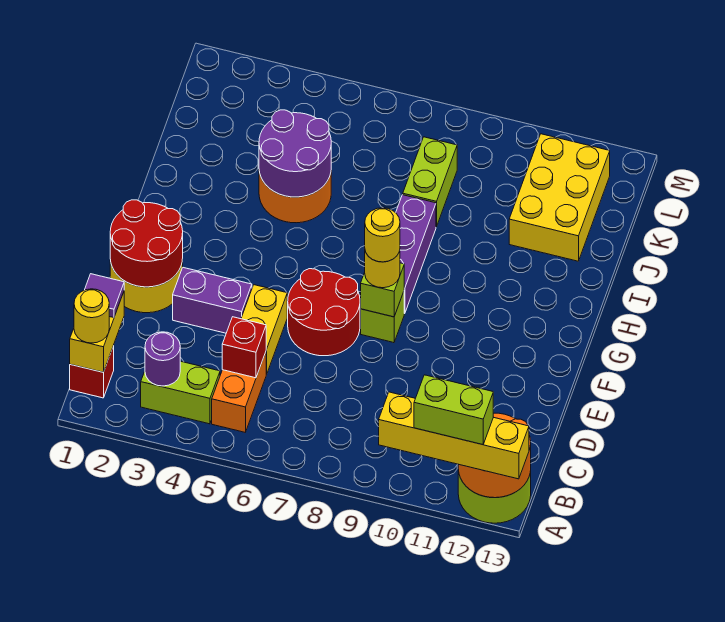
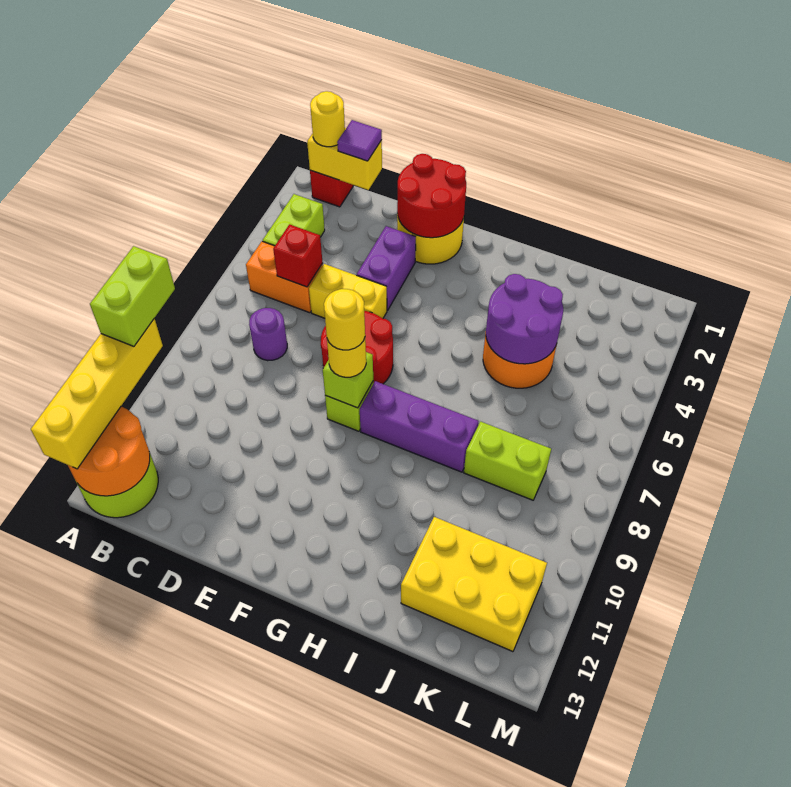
lime brick A11:A12 level 4 -> lime brick A9:A10 level 4
purple round brick B3 level 2 -> purple round brick C7 level 1

